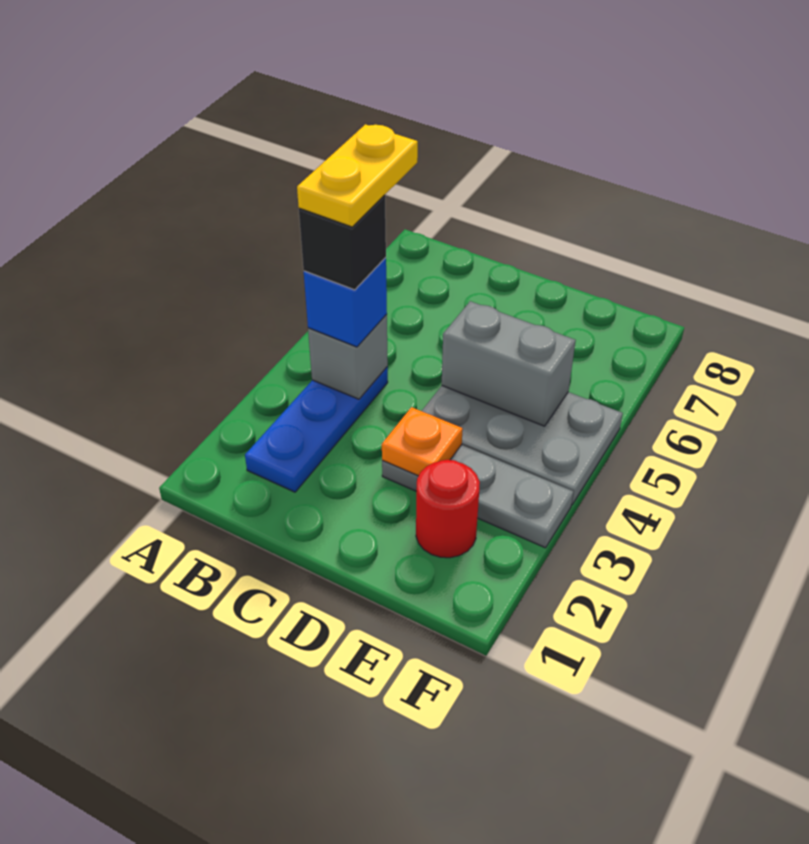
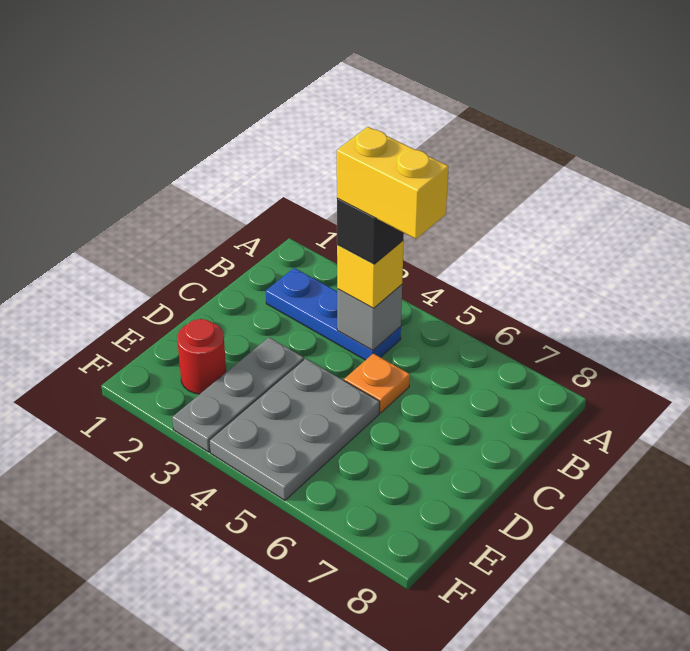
blue brick B4 level 3 -> yellow brick B4 level 3
yellow plate B4:B5 level 5 -> yellow brick B4:B5 level 5
orange plate D3 level 2 -> orange plate C5 level 1
grey brick D5:E5 level 2 -> none

